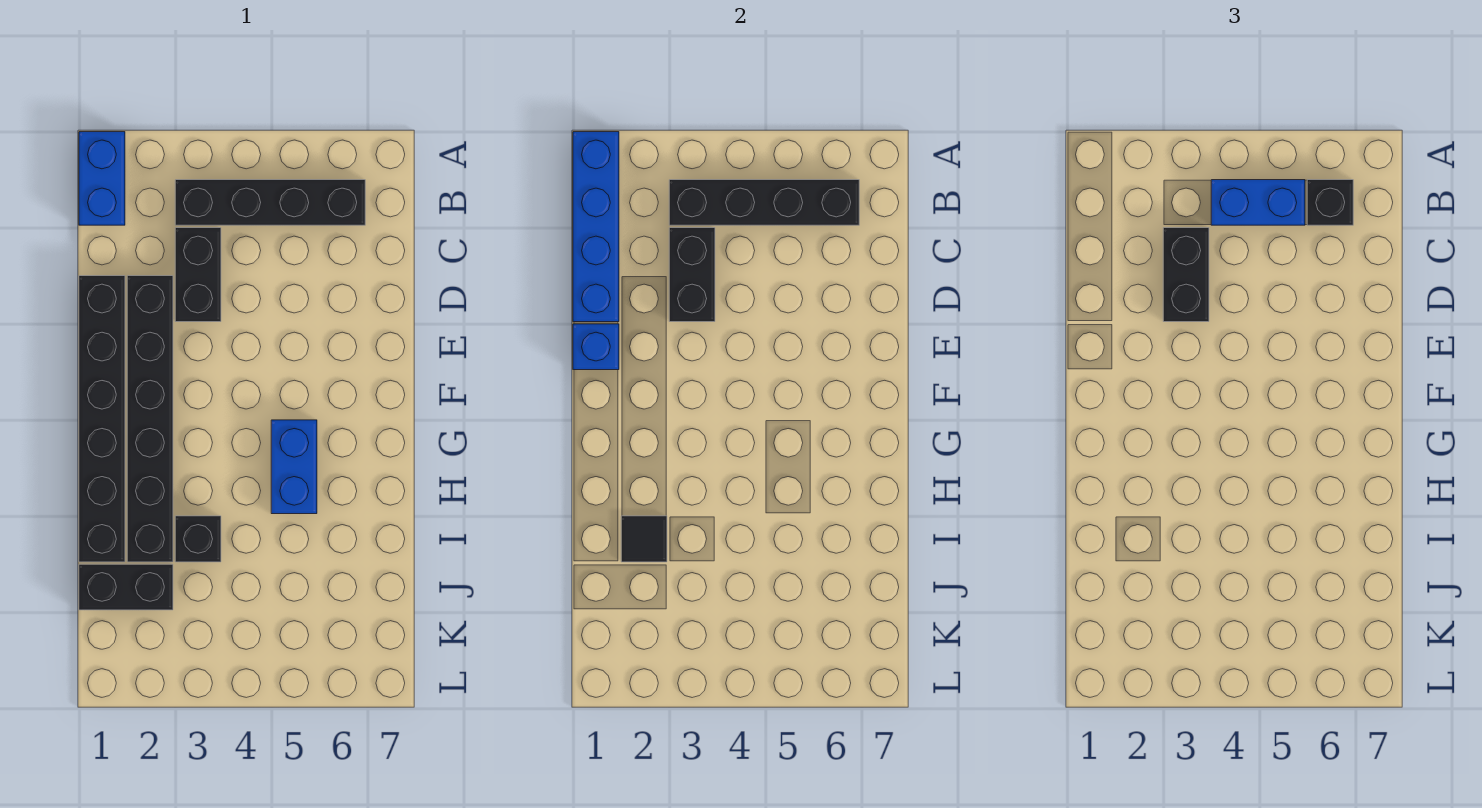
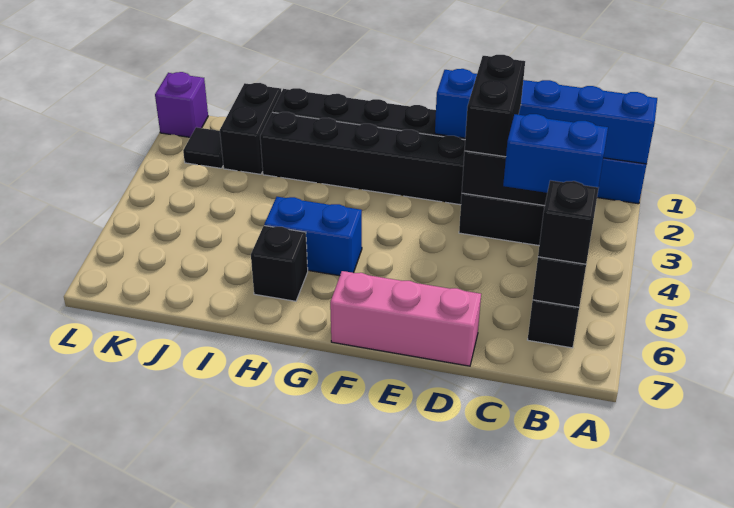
blue brick B4:B5 level 3 -> blue brick B4:C4 level 3
black brick C3:D3 level 3 -> black brick D2:D3 level 3
none -> pink brick D7:F7 level 1
black tile I2 level 2 -> black tile K2 level 1
black brick I3 level 1 -> black brick H6 level 1
none -> purple brick L1 level 1

